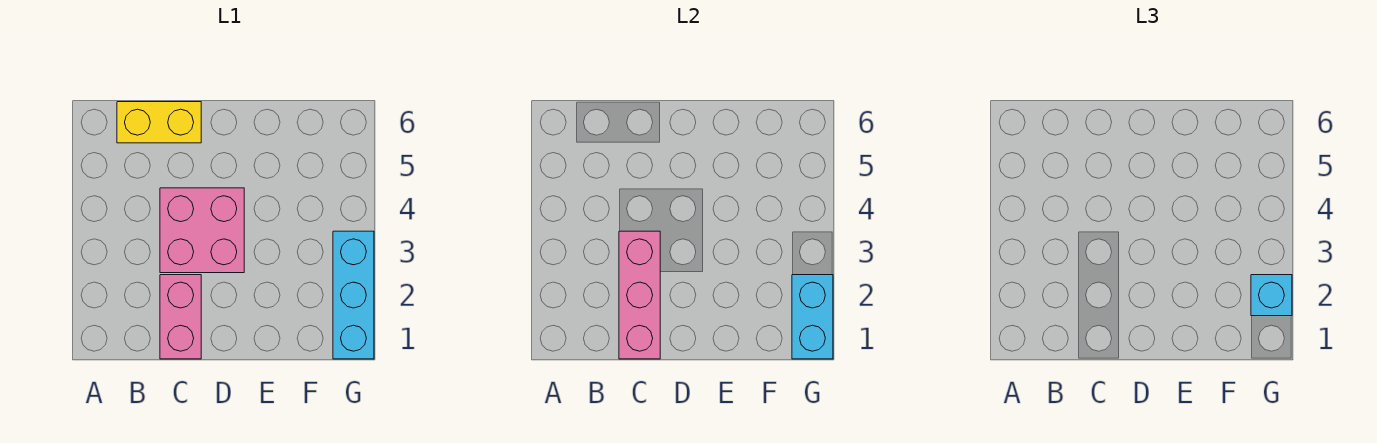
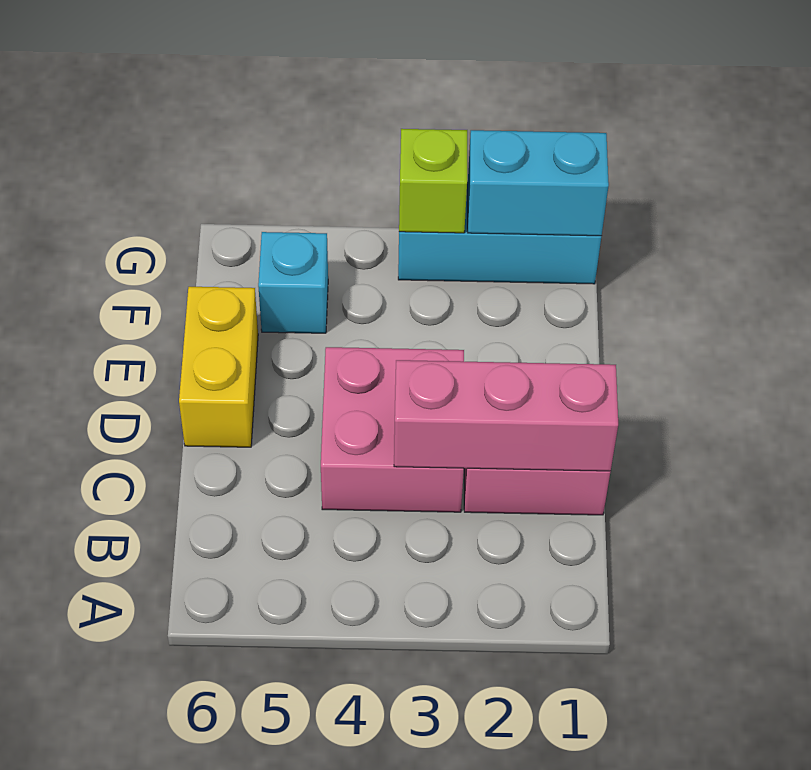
yellow brick B6:C6 level 1 -> yellow brick D6:E6 level 1
cyan brick G2 level 3 -> cyan brick F5 level 1
none -> lime brick G3 level 2

